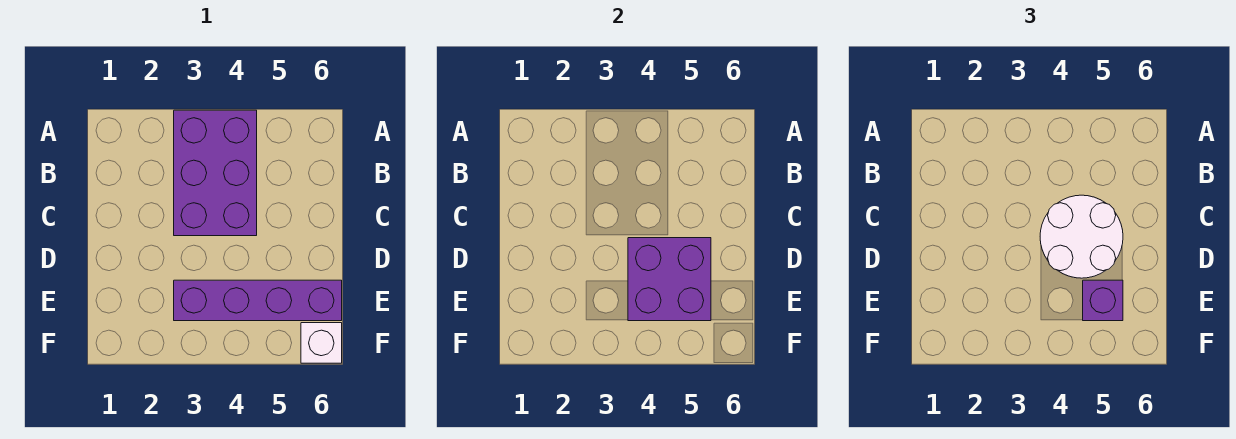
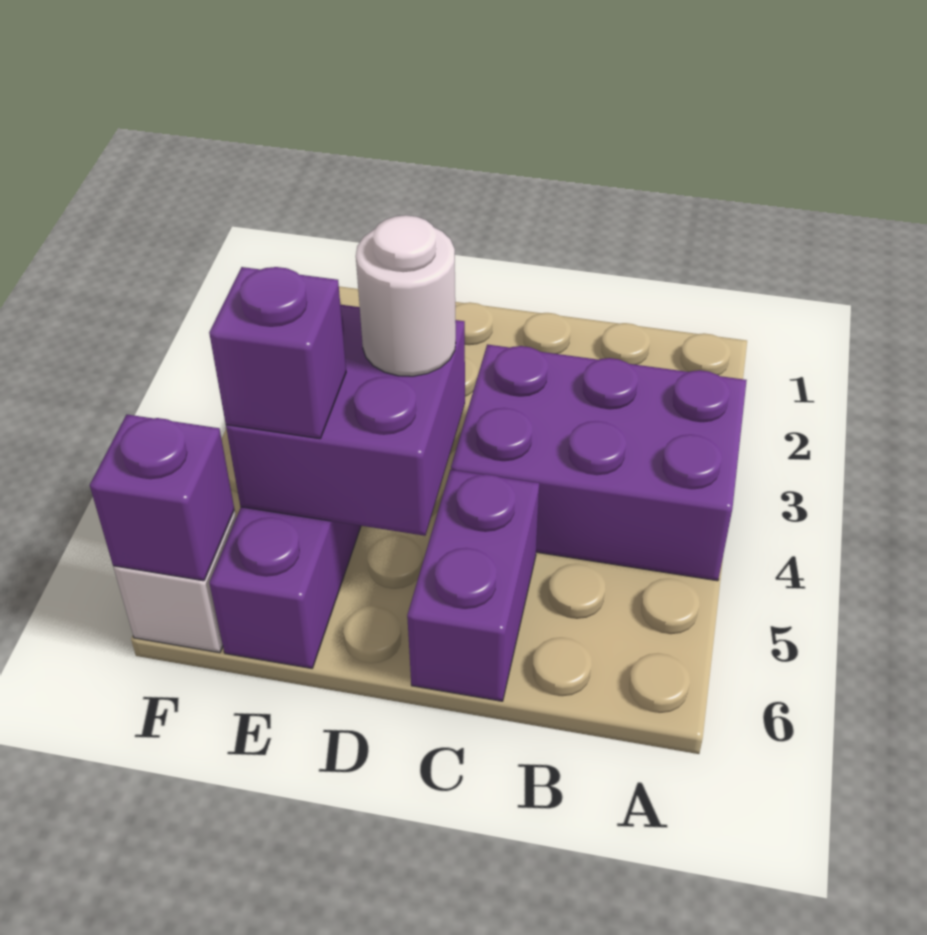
white round brick C4:D5 level 3 -> white round brick D4 level 3
none -> purple brick C5:C6 level 1
none -> purple brick F6 level 2

